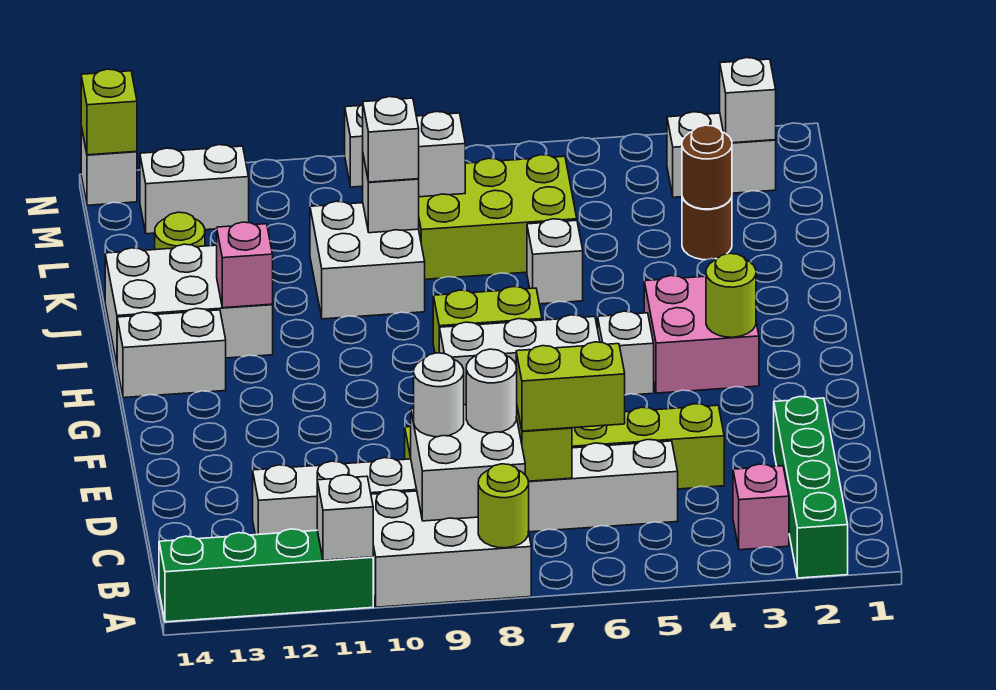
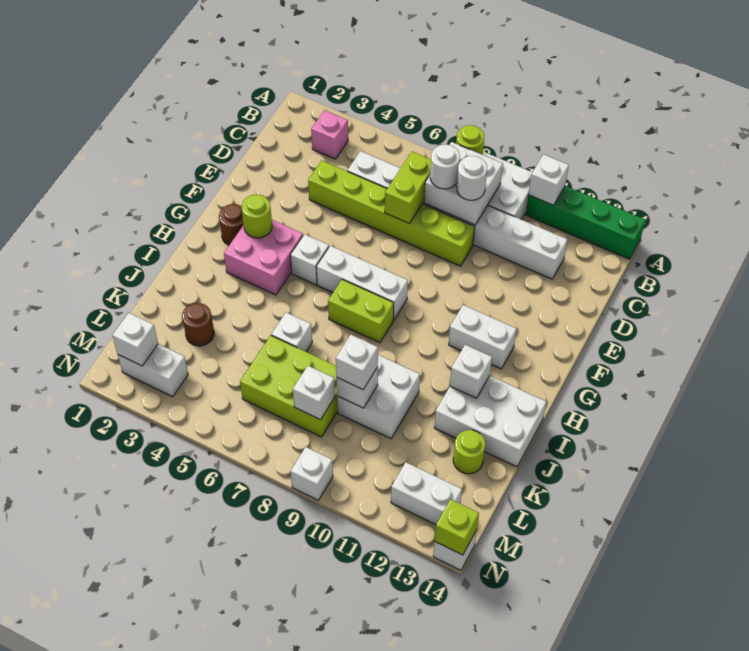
green brick A2:D2 level 1 -> none
lime brick C6:C7 level 3 -> none
white brick H13:H14 level 1 -> white brick G11:G12 level 1
pink brick I12 level 2 -> white brick I12 level 2
brown round brick K3 level 2 -> brown round brick G2 level 1

